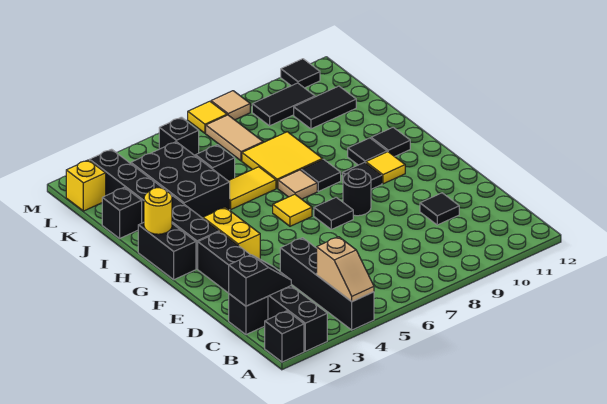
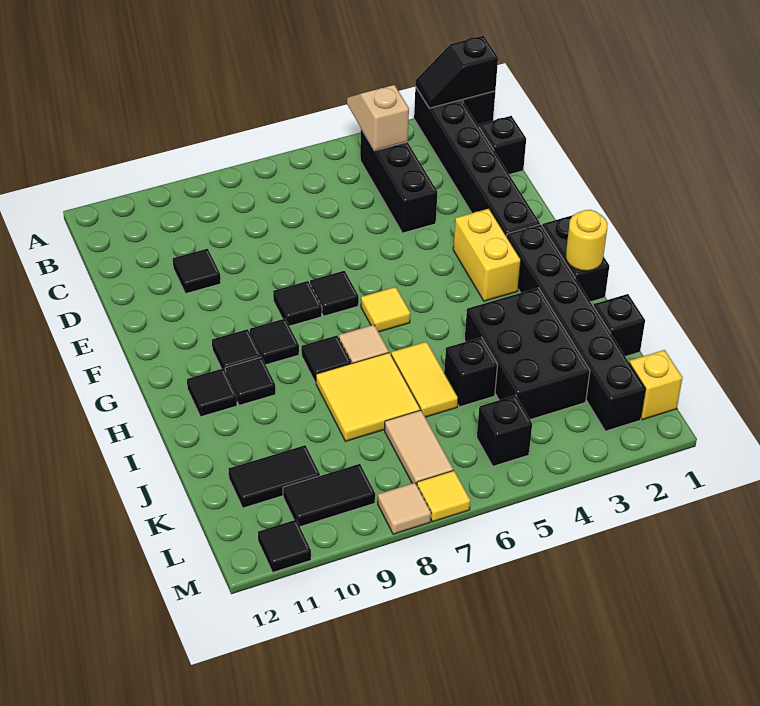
black brick A4:D4 level 1 -> black brick B4:D4 level 1
black slope C1:C2 level 2 top 1 -> black slope A1:A2 level 2 top 1
black round brick F8 level 1 -> black tile F8 level 1
yellow tile G10 level 1 -> black tile G10 level 1
yellow tile I5:I6 level 1 -> yellow tile I6:J6 level 1

